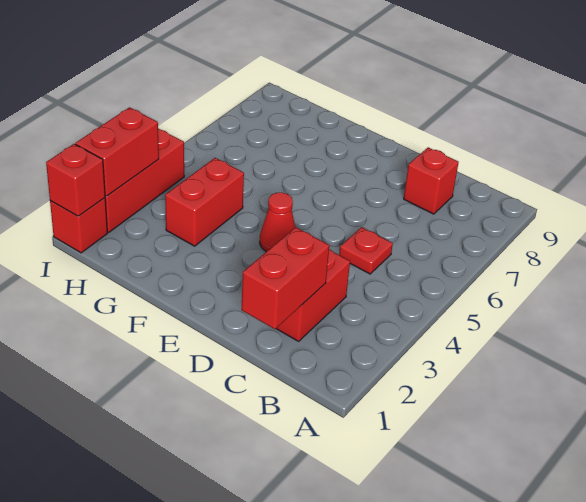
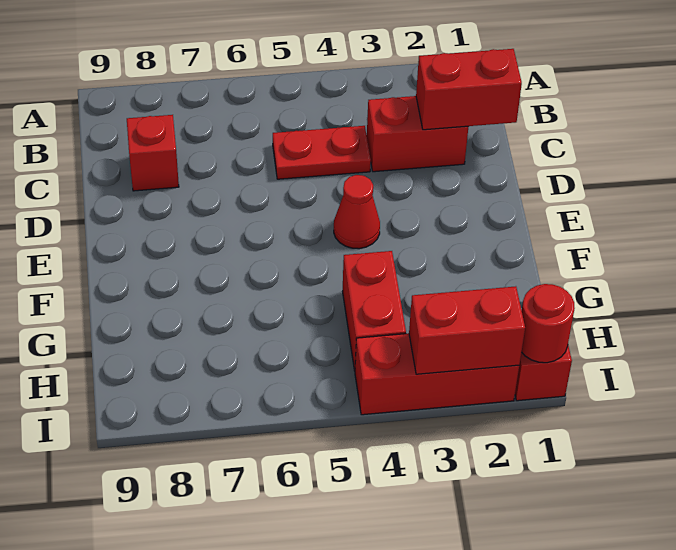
red plate C5 level 1 -> red plate C4:C5 level 1
red brick G3:G4 level 1 -> red brick G4:H4 level 1
red brick I1 level 2 -> red round brick I1 level 2

